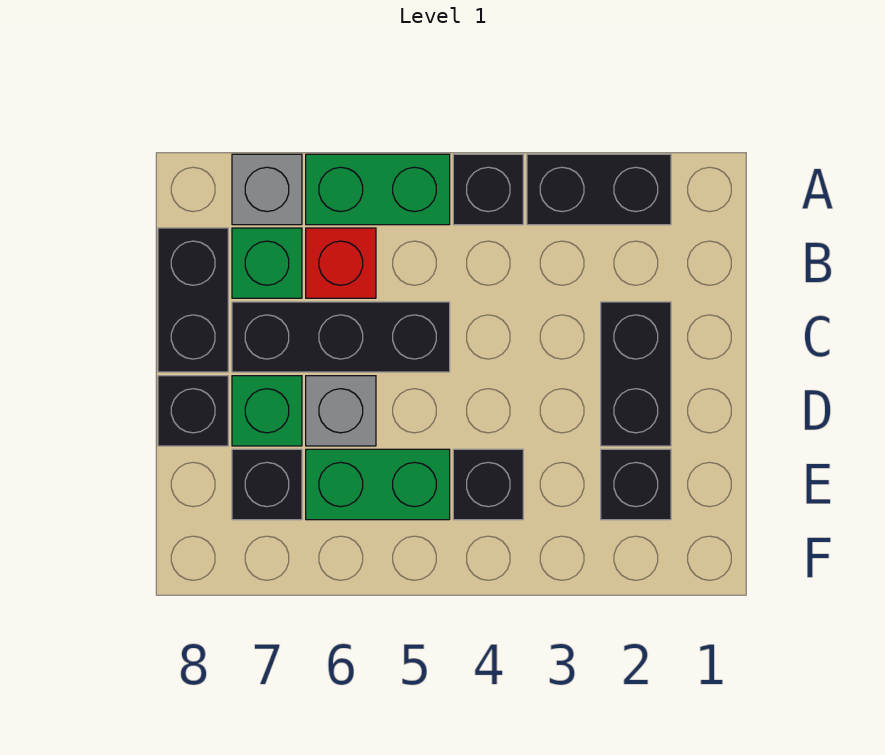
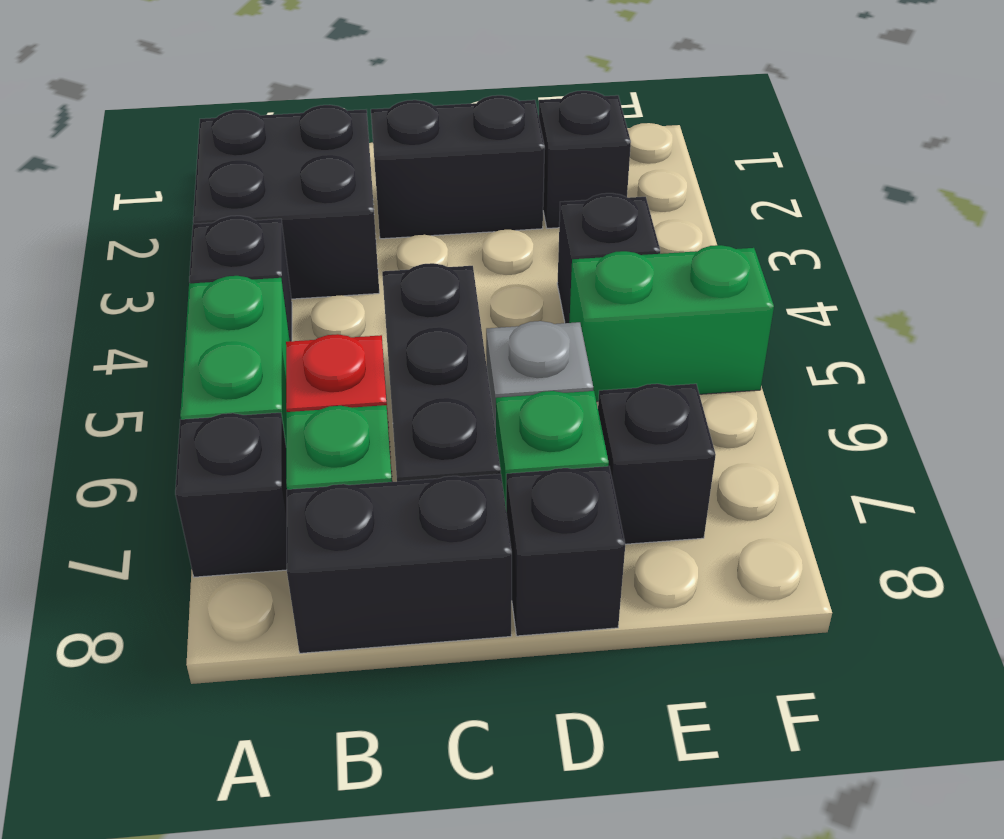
black brick A2:A3 level 1 -> black brick A2:B3 level 1
grey brick A7 level 1 -> black brick A7 level 1
green brick E5:E6 level 1 -> green brick E5:F5 level 1

